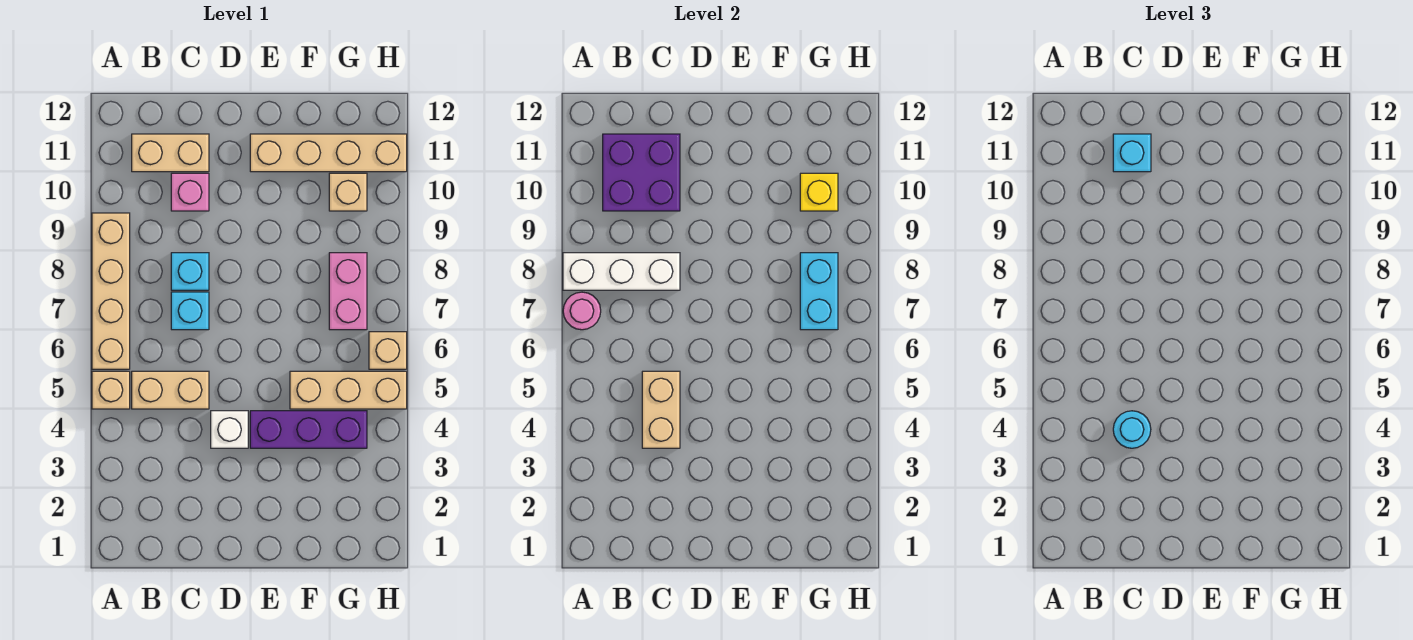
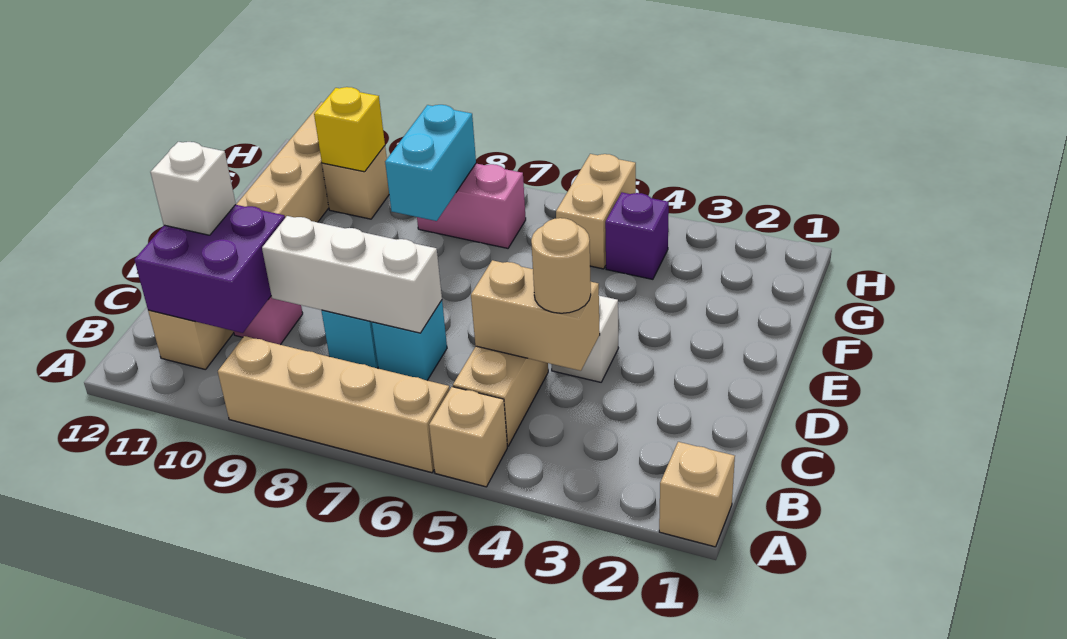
pink round brick A7 level 2 -> none
white brick A8:C8 level 2 -> white brick C7:C9 level 2
cyan round brick C4 level 3 -> tan round brick C4 level 3
cyan brick C11 level 3 -> white brick C11 level 3
purple brick E4:G4 level 1 -> purple brick G4 level 1
tan brick F5:H5 level 1 -> tan brick G5:H5 level 1
cyan brick G7:G8 level 2 -> cyan brick F8:G8 level 2
tan brick H6 level 1 -> tan brick A1 level 1

